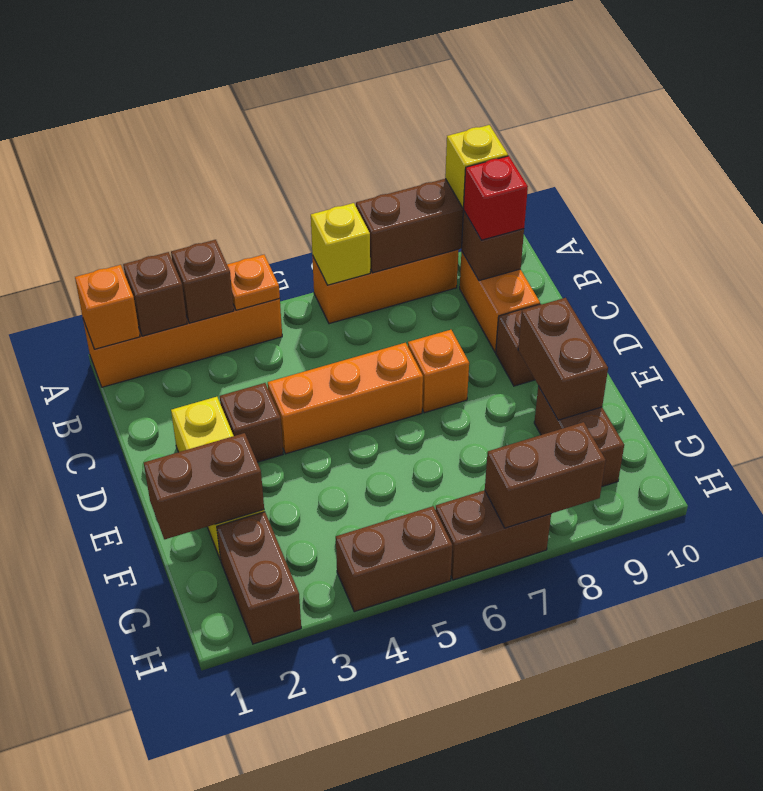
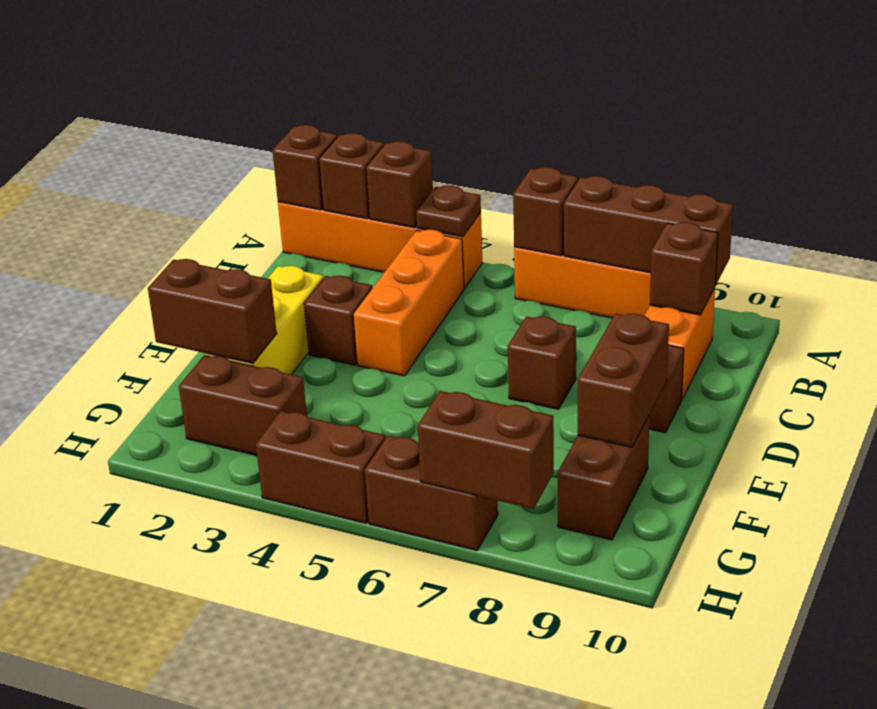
orange brick A1 level 2 -> brown brick A1 level 2
orange plate A4 level 2 -> brown plate A4 level 2
yellow brick A6 level 2 -> brown brick A6 level 2
yellow brick A9 level 3 -> none
red brick B9 level 3 -> none
orange brick D4:D6 level 1 -> orange brick B4:D4 level 1
orange brick D7 level 1 -> brown brick D7 level 1
brown brick G2:H2 level 1 -> brown brick G2:G3 level 1

